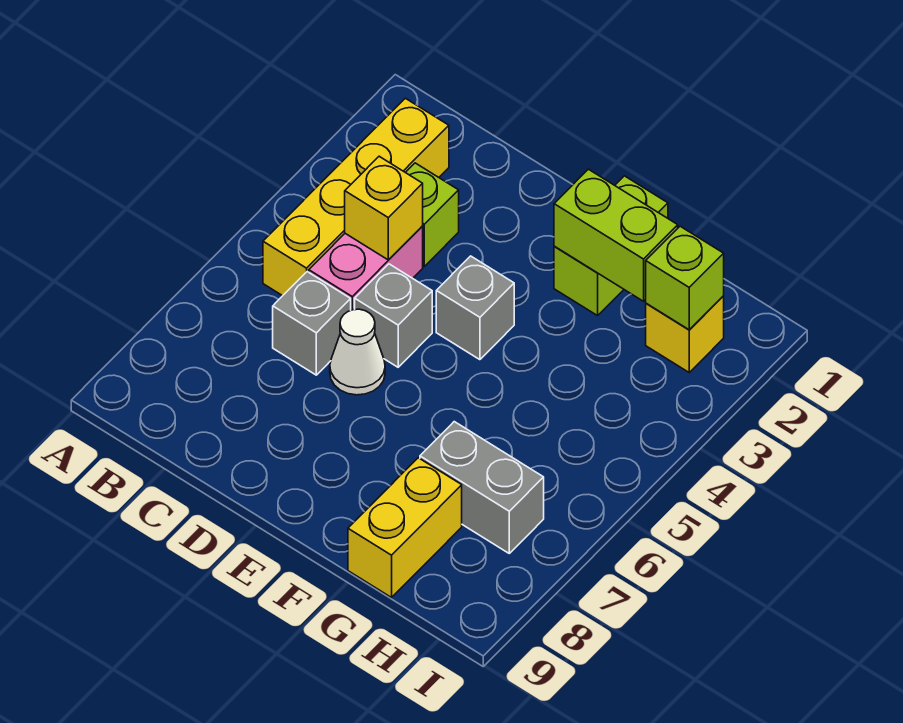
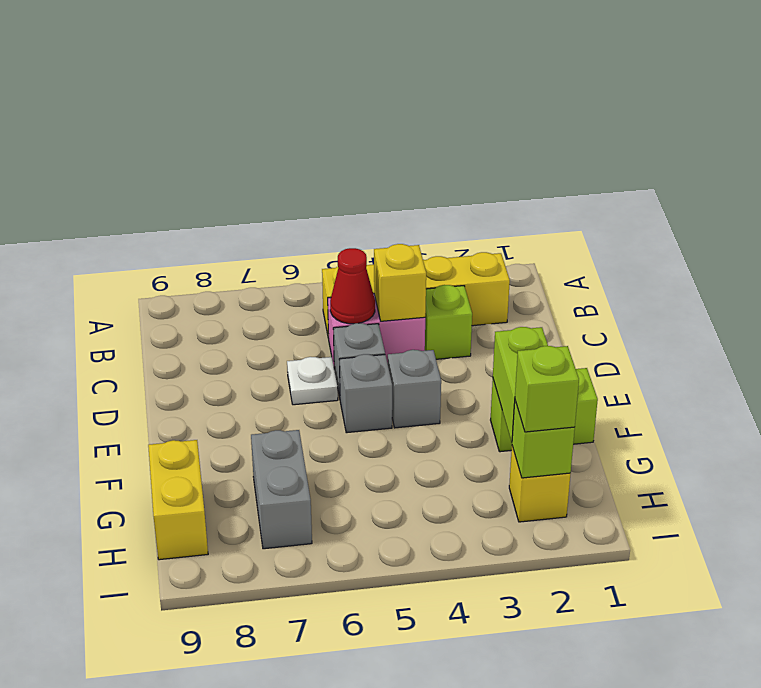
none -> red cone C5 level 2
grey brick C6 level 1 -> grey brick E5 level 1
white cone D6 level 1 -> white plate D6 level 1
yellow brick G8:G9 level 1 -> yellow brick G9:H9 level 1
none -> lime brick H2 level 3

